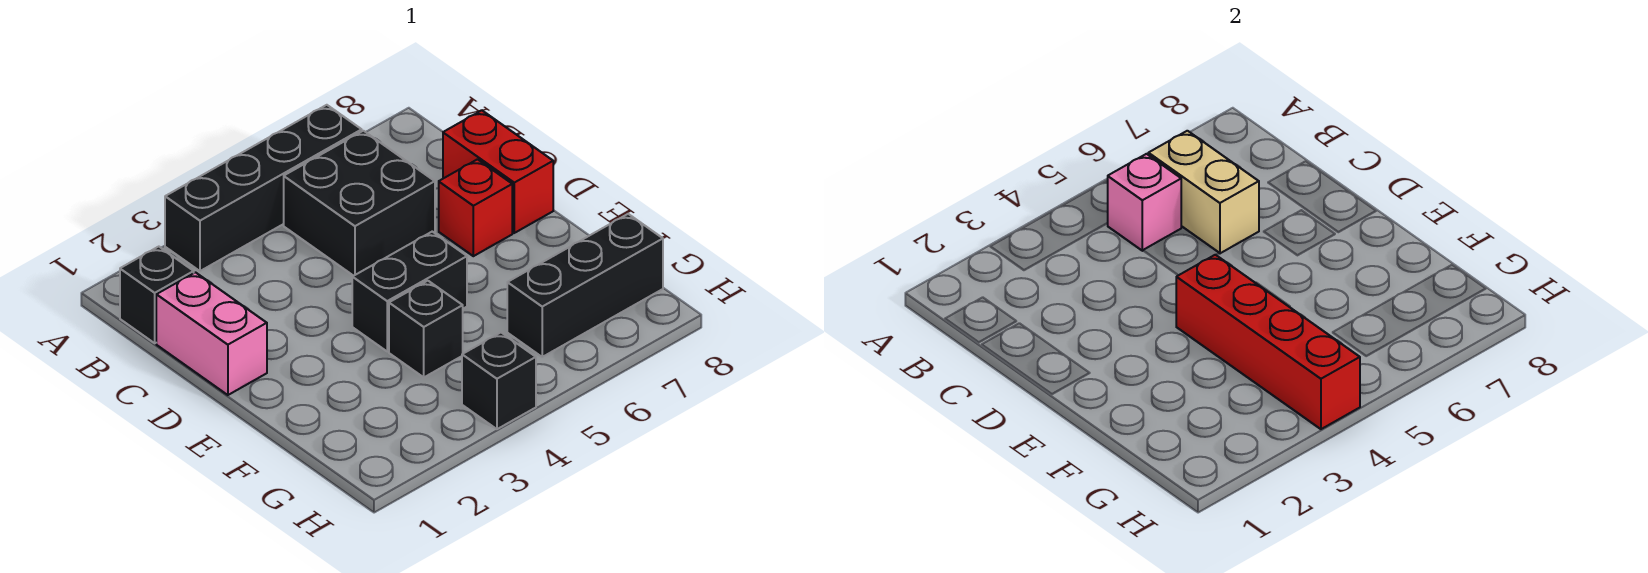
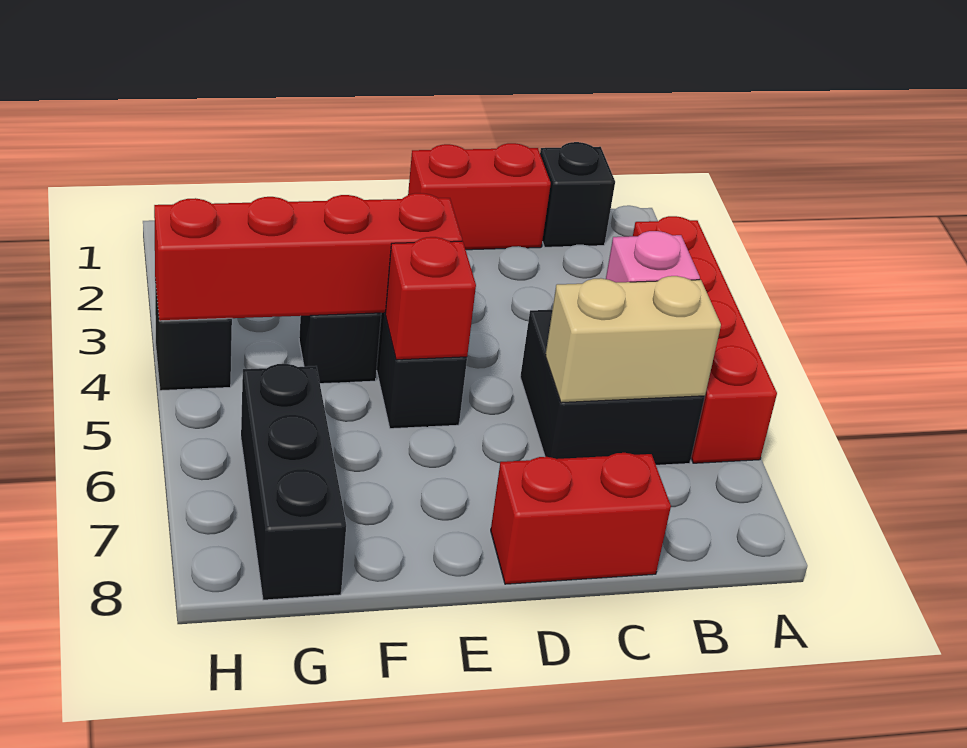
black brick A3:A6 level 1 -> red brick A3:A6 level 1
pink brick C1:D1 level 1 -> red brick C1:D1 level 1
red brick D7 level 1 -> red brick E5 level 2

